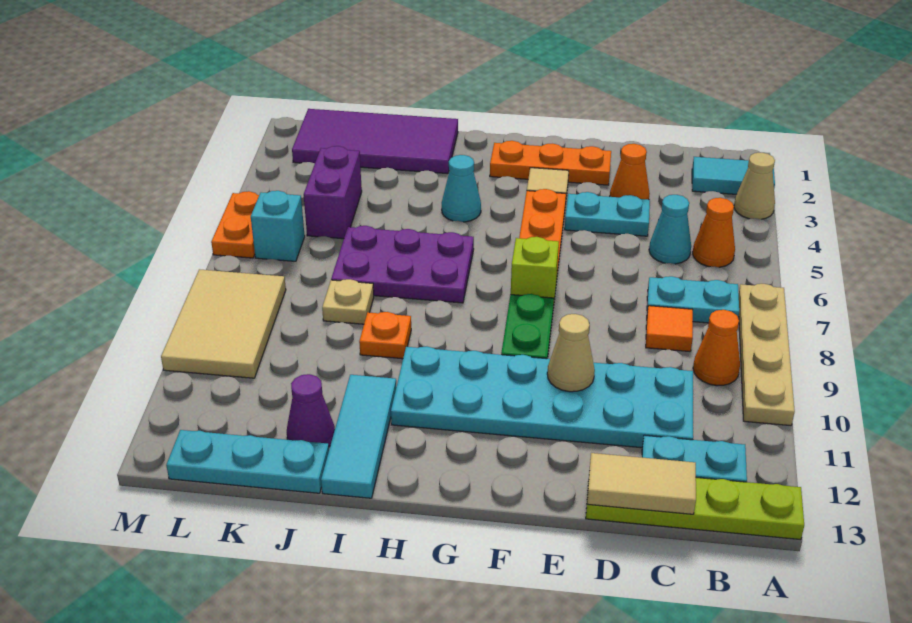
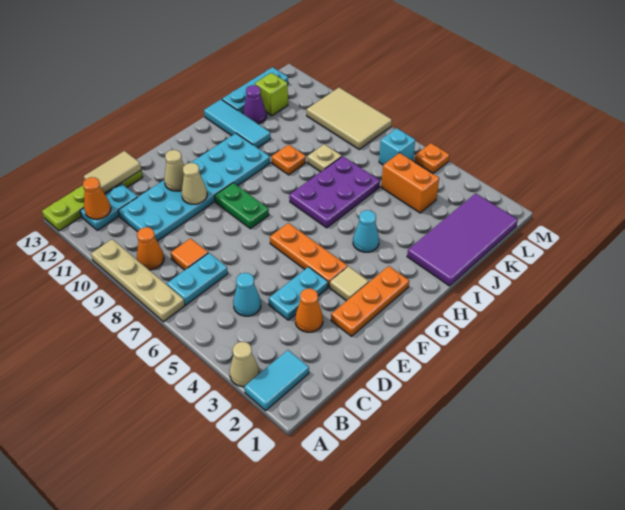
orange cone B5 level 1 -> orange cone B12 level 2
none -> tan cone E11 level 2
lime brick F7 level 1 -> lime brick K12 level 1
purple brick K4:K5 level 1 -> orange brick K4:K5 level 1
orange plate M5:M6 level 1 -> orange plate M5 level 1

